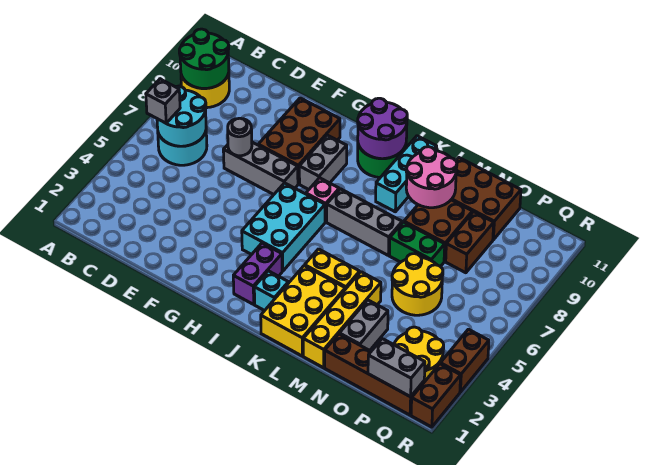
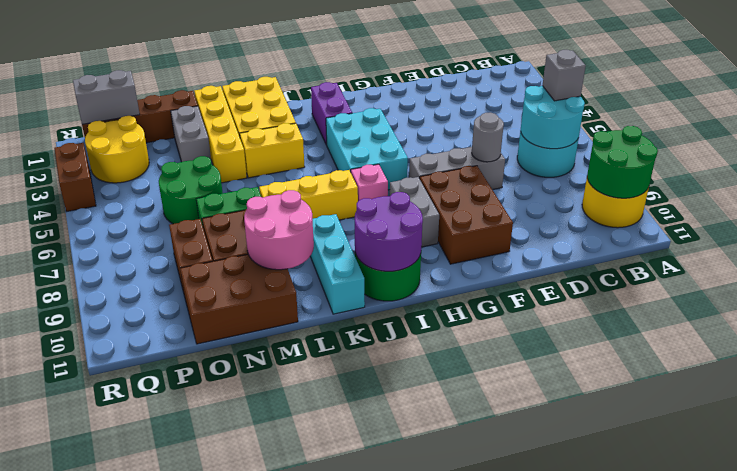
cyan brick J2 level 1 -> none
grey brick J7:L7 level 1 -> yellow brick J7:L7 level 1
yellow round brick N5:O6 level 1 -> green round brick N5:O6 level 1
brown brick R1:R2 level 1 -> none

